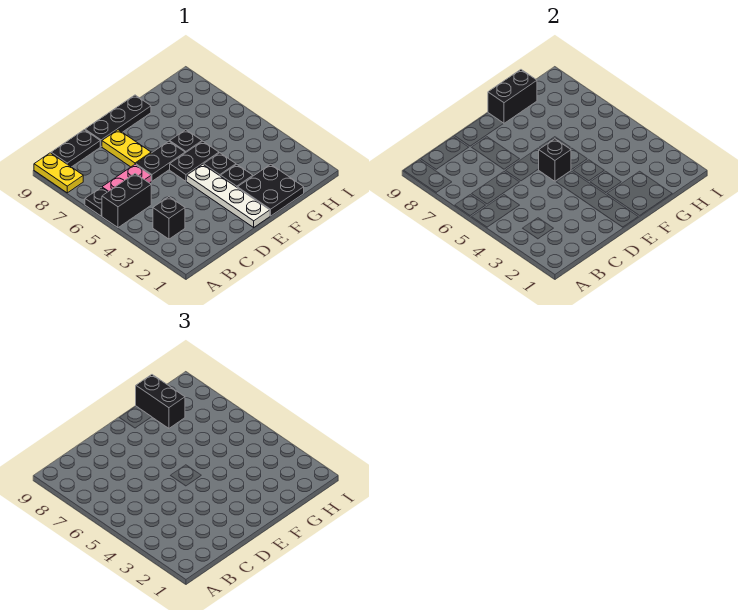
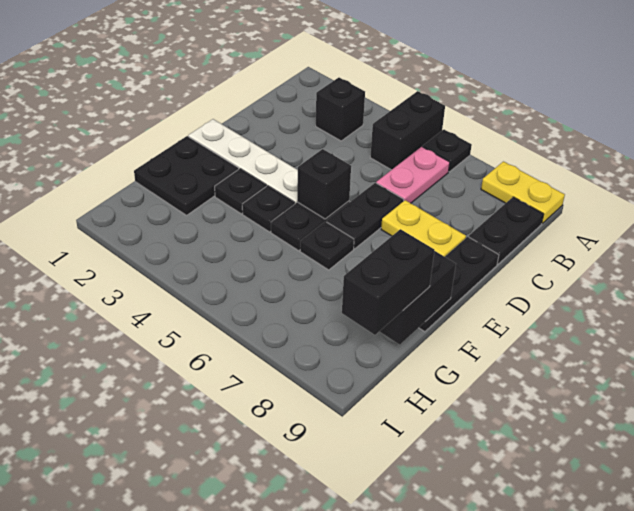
black brick G8:G9 level 3 -> black brick G9:H9 level 3

